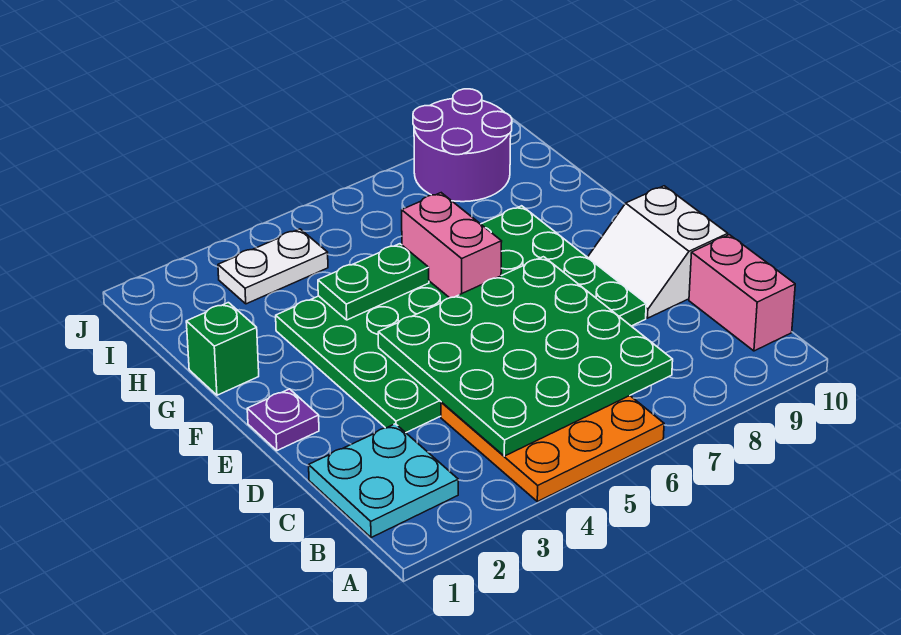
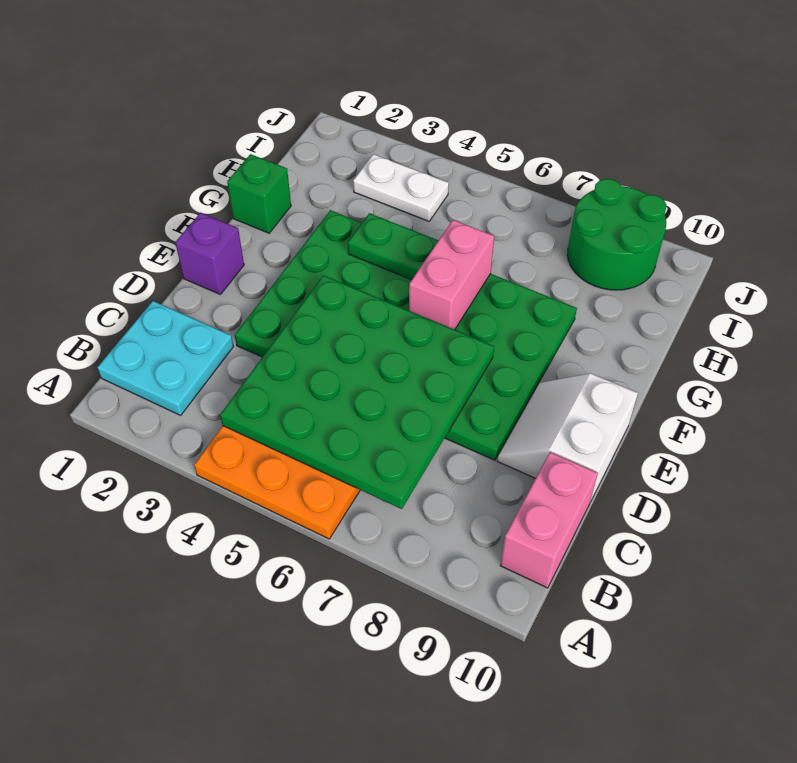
purple plate E1 level 1 -> purple brick E1 level 1
purple round brick I8:J9 level 1 -> green round brick I8:J9 level 1

